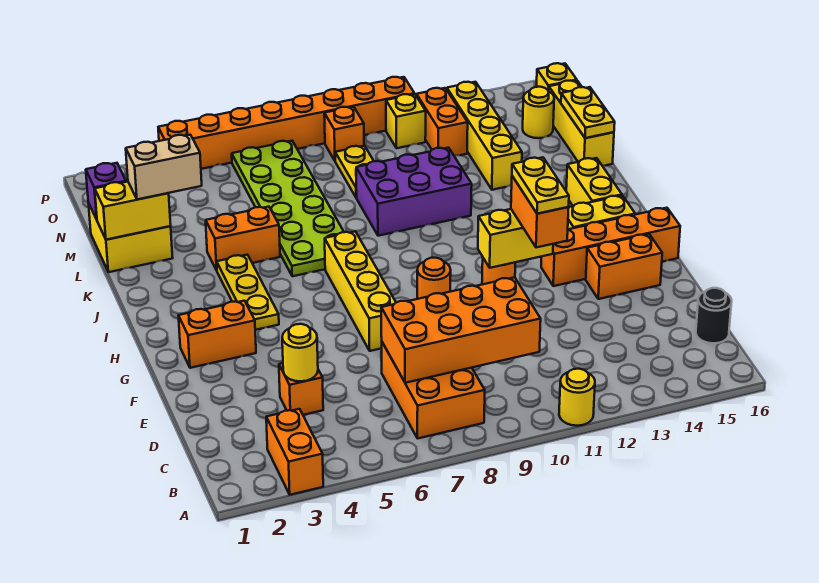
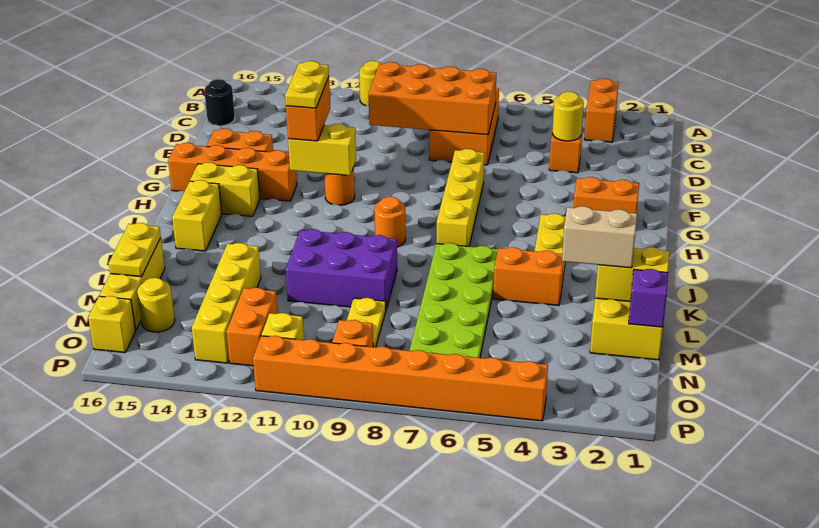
orange round brick G9 level 1 -> orange round brick I9 level 1

